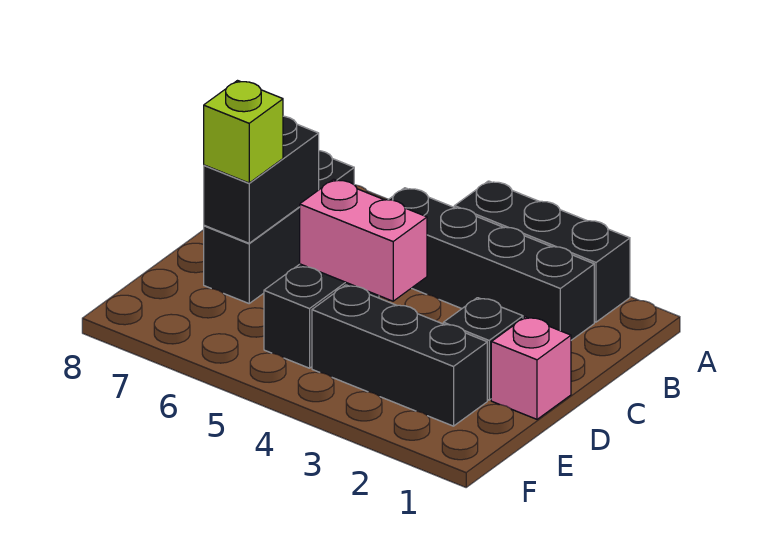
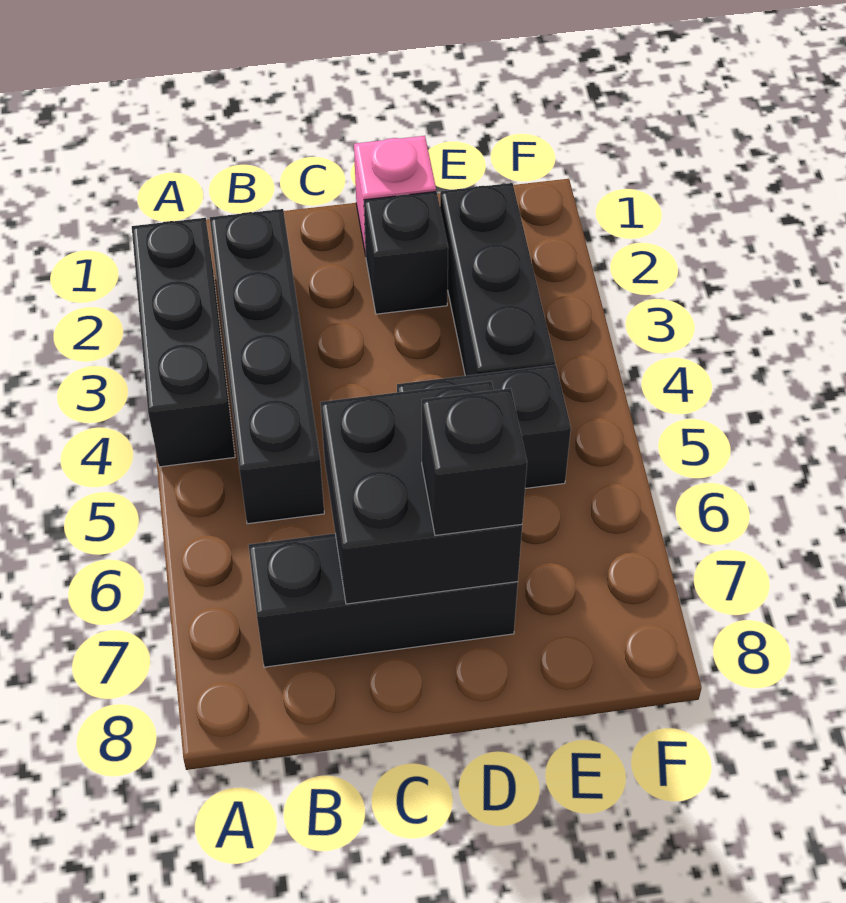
black brick C7:D7 level 2 -> black brick C6:D7 level 2
pink brick D4:D5 level 2 -> none
lime brick D7 level 3 -> black brick D7 level 3

